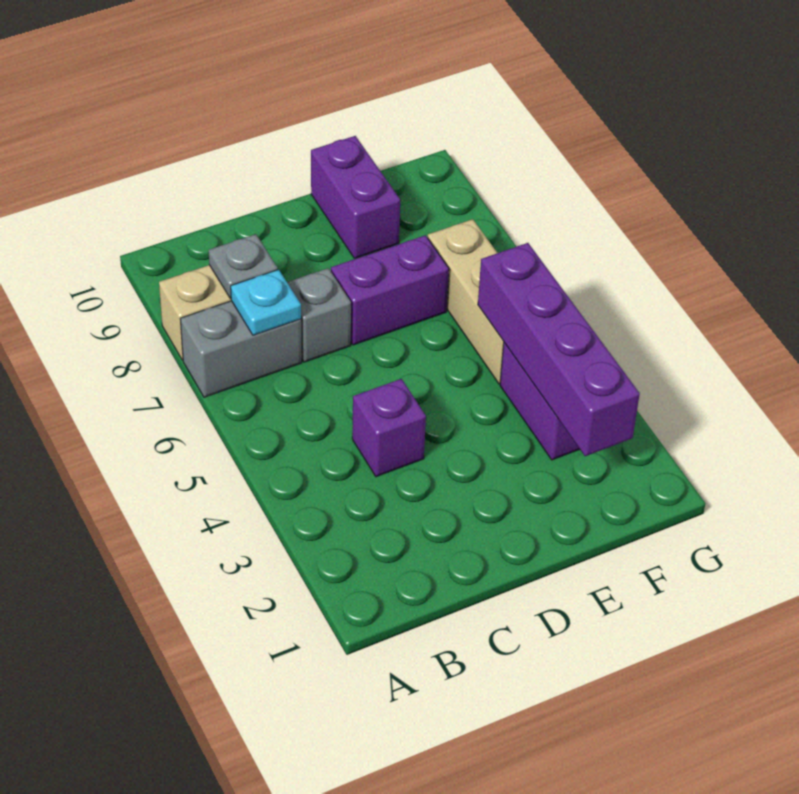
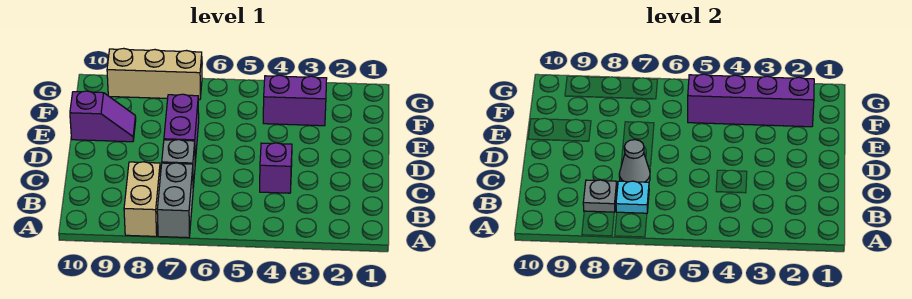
none -> grey cone C7 level 2
purple brick E9:E10 level 1 -> purple slope E9:E10 level 1 top 10
tan brick F5:F7 level 1 -> tan brick G7:G9 level 1

